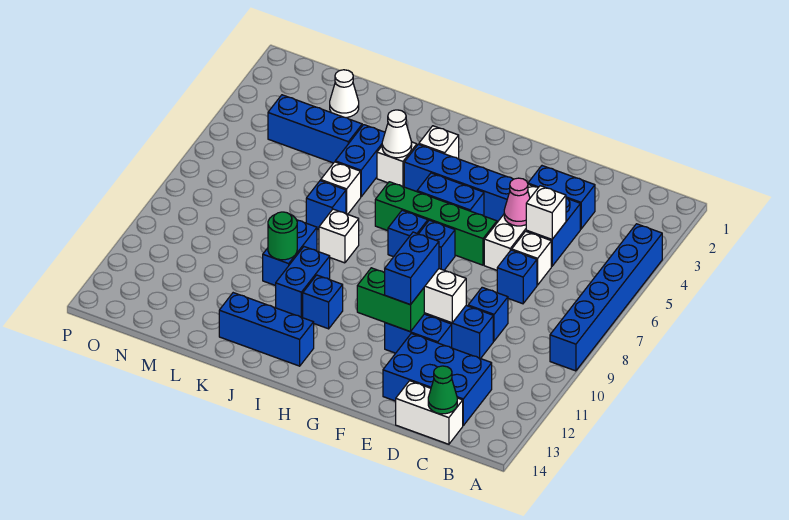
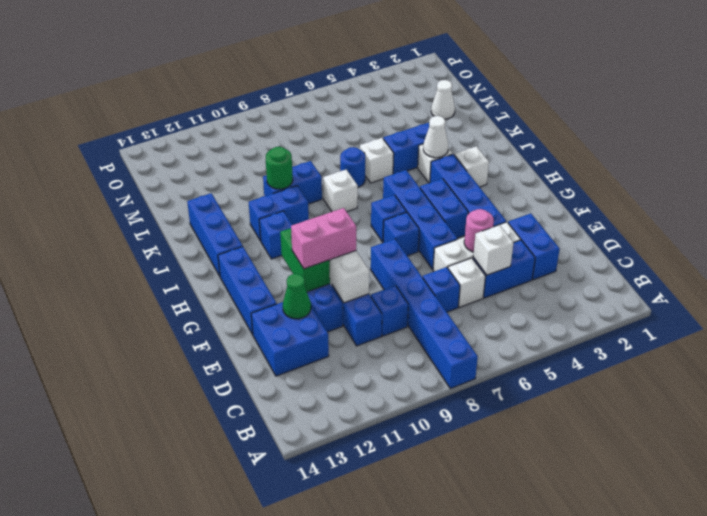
blue brick A4:A9 level 1 -> blue brick A8:F8 level 1
blue brick C12:E13 level 1 -> blue brick D12:E13 level 1
white brick C14:D14 level 1 -> none
green cone C14 level 2 -> green cone E12 level 2
pink cone E5 level 2 -> pink round brick E5 level 2
green brick F6:I6 level 1 -> blue brick F6:I6 level 1
blue brick F10:F11 level 3 -> pink brick F10:F11 level 3
blue brick K7 level 1 -> blue round brick K7 level 1
blue brick L4:N4 level 1 -> blue brick F13:H13 level 1

